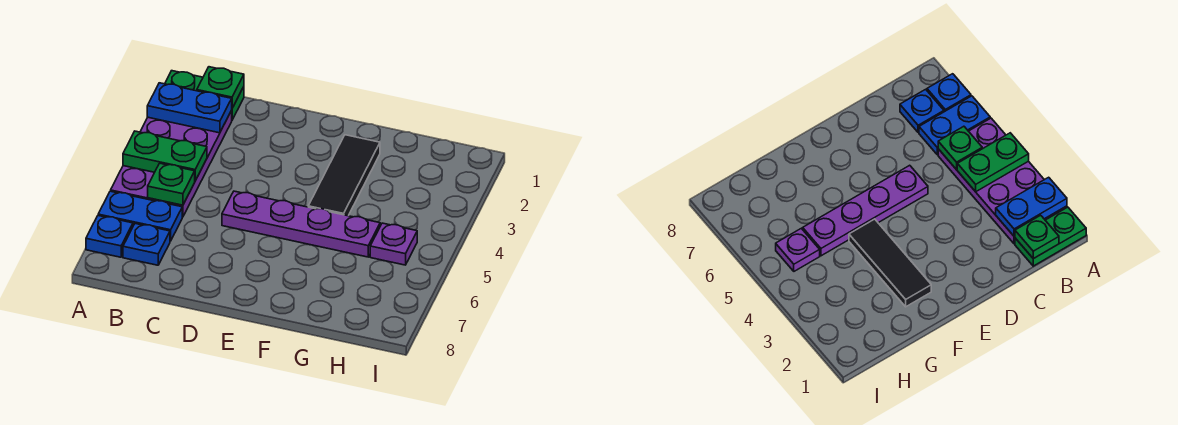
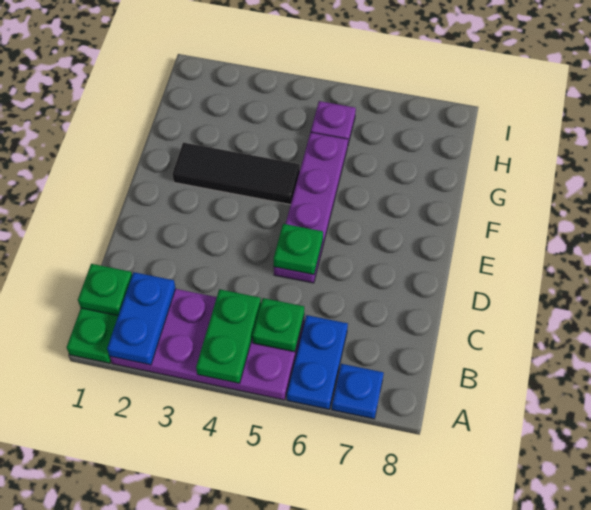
blue plate B7 level 1 -> none
none -> green plate D5 level 2

